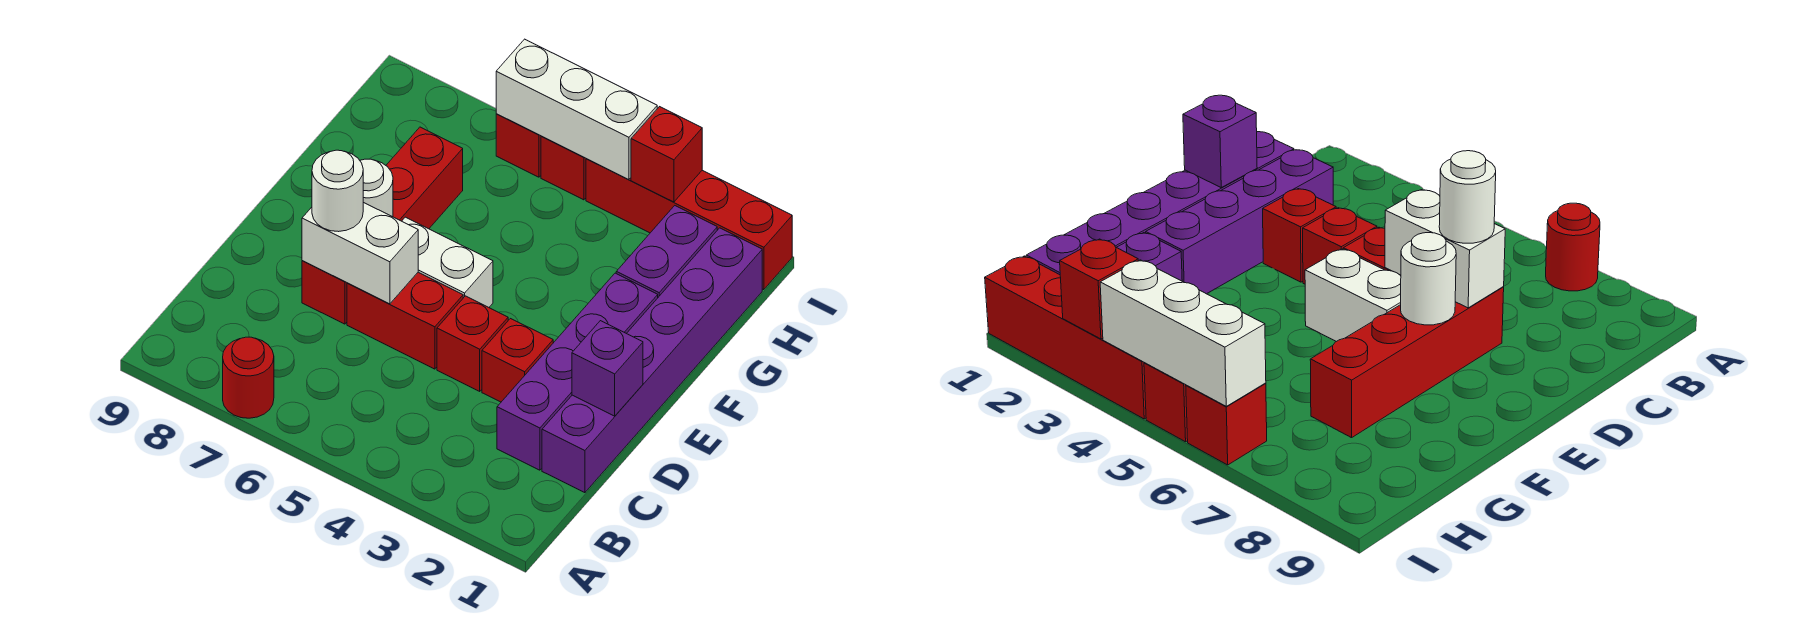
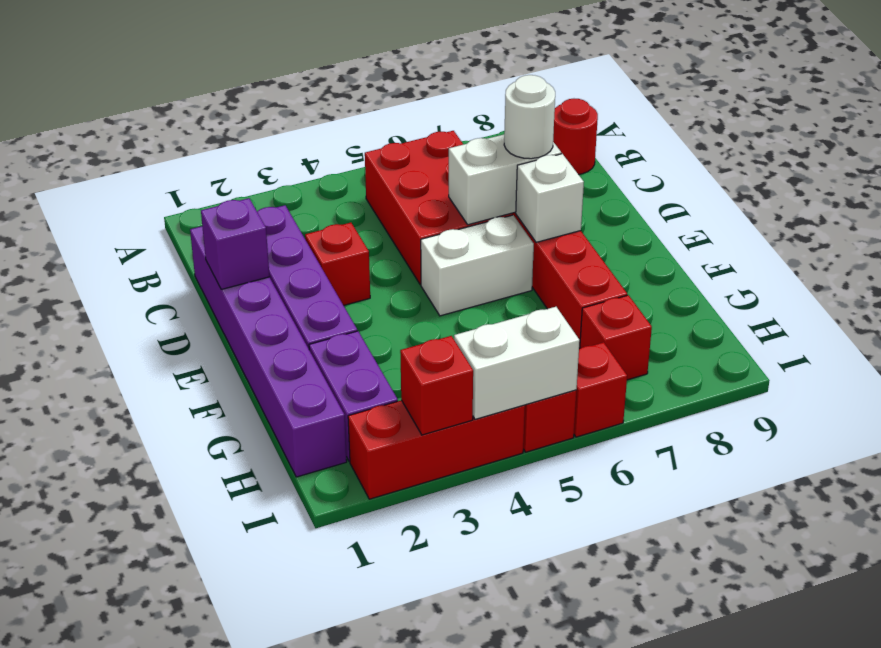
red round brick A7 level 1 -> red round brick B9 level 1
red brick D4 level 1 -> red brick H7 level 1
red brick D5:D6 level 1 -> red brick B5:D6 level 1
white round brick E7 level 2 -> white brick E7 level 2
red brick I1:I4 level 1 -> red brick I2:I4 level 1
white brick I4:I6 level 2 -> white brick I4:I5 level 2

